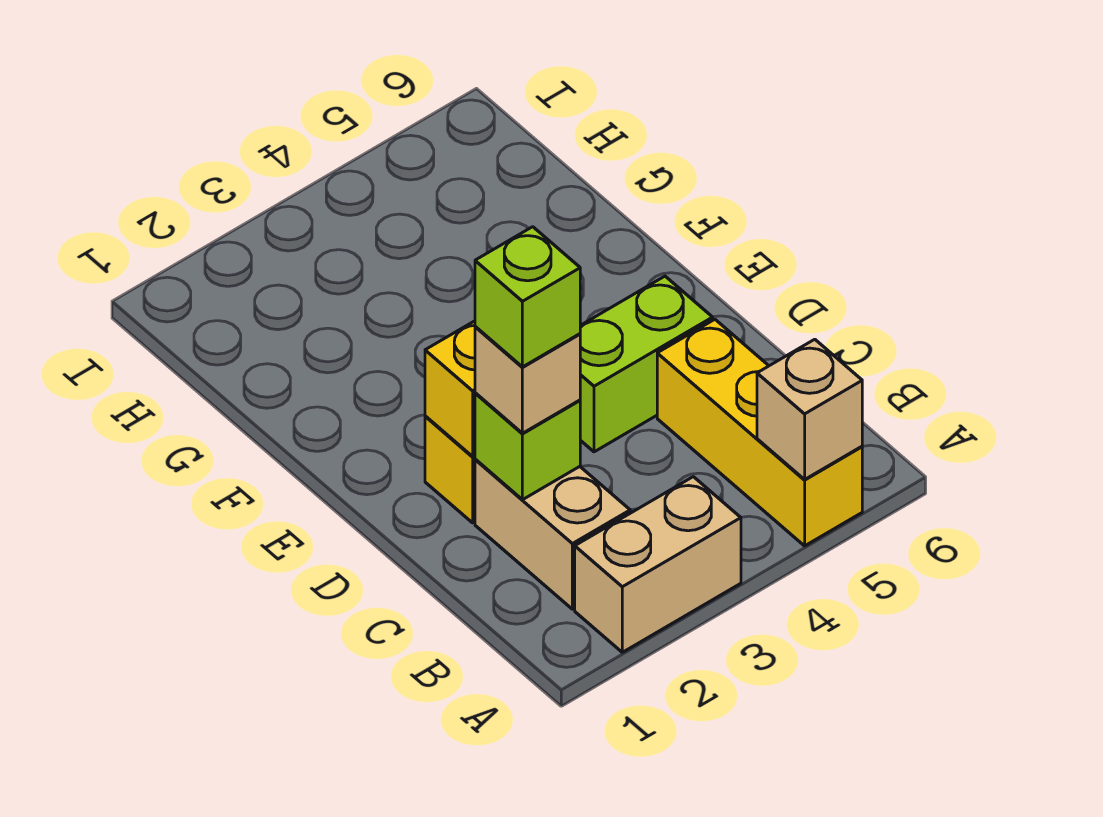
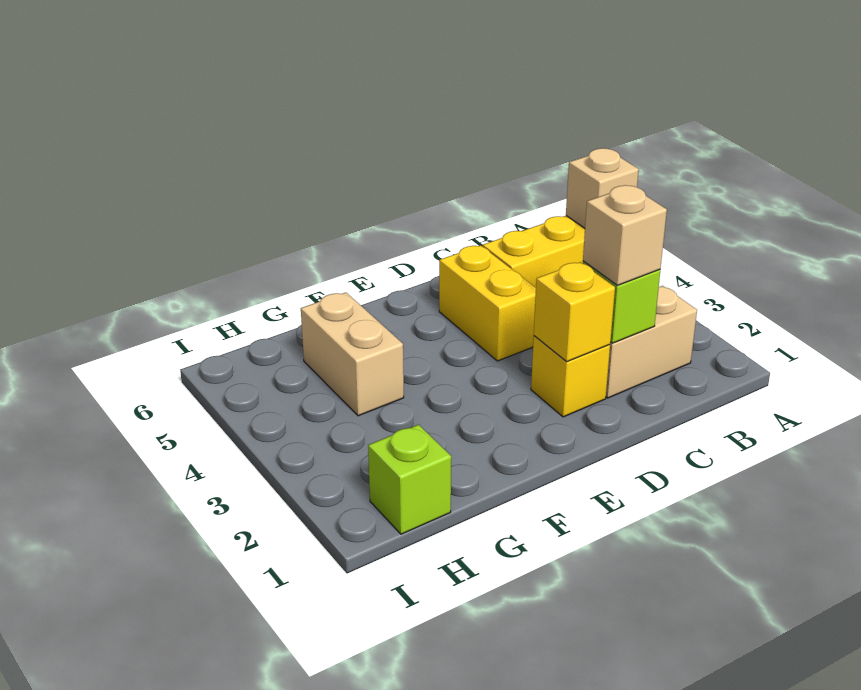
tan brick A2:A3 level 1 -> tan brick G4:G5 level 1
lime brick C2 level 4 -> lime brick H1 level 1
lime brick D4:D5 level 1 -> yellow brick D4:D5 level 1

